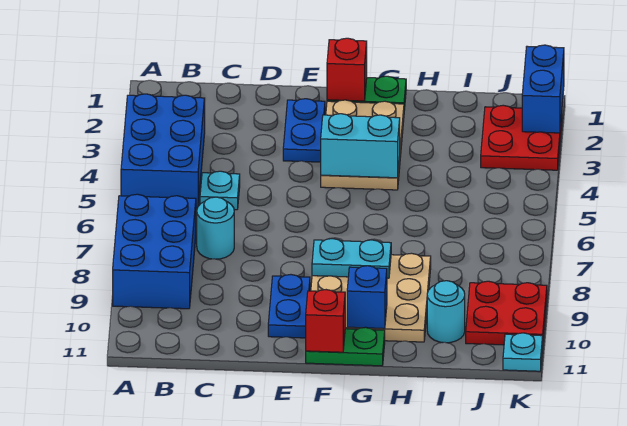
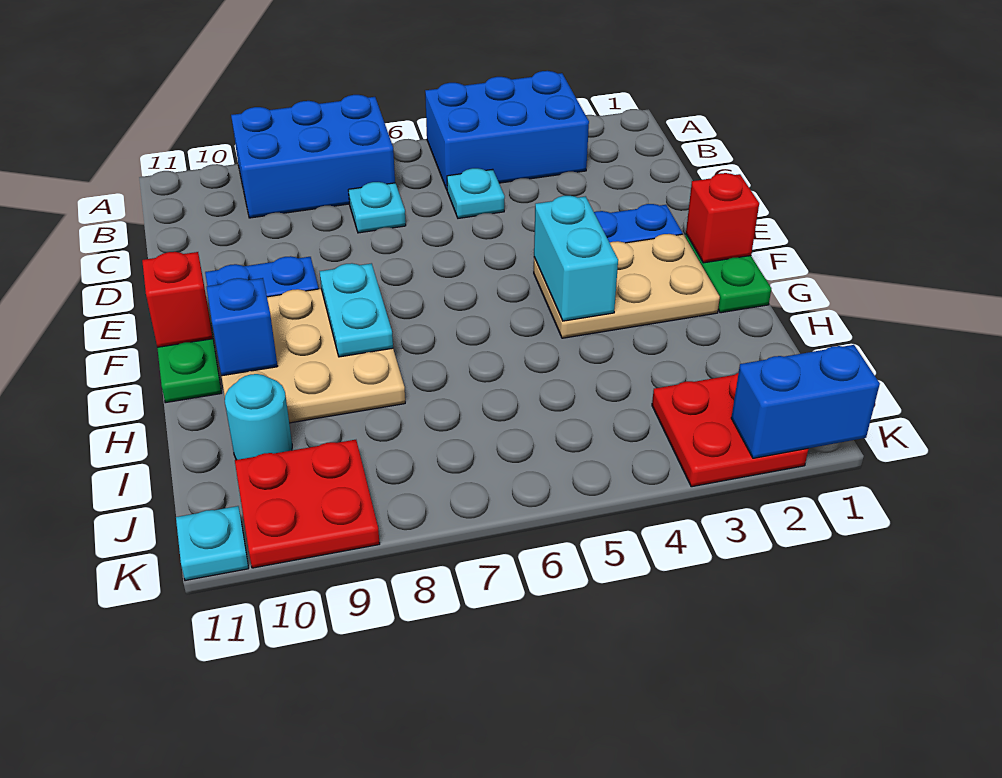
cyan round brick C7 level 1 -> cyan plate C7 level 1

